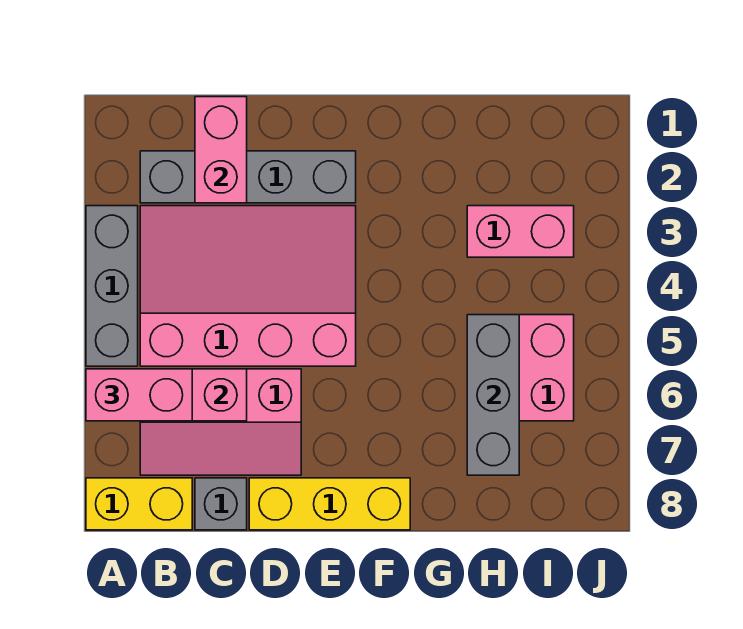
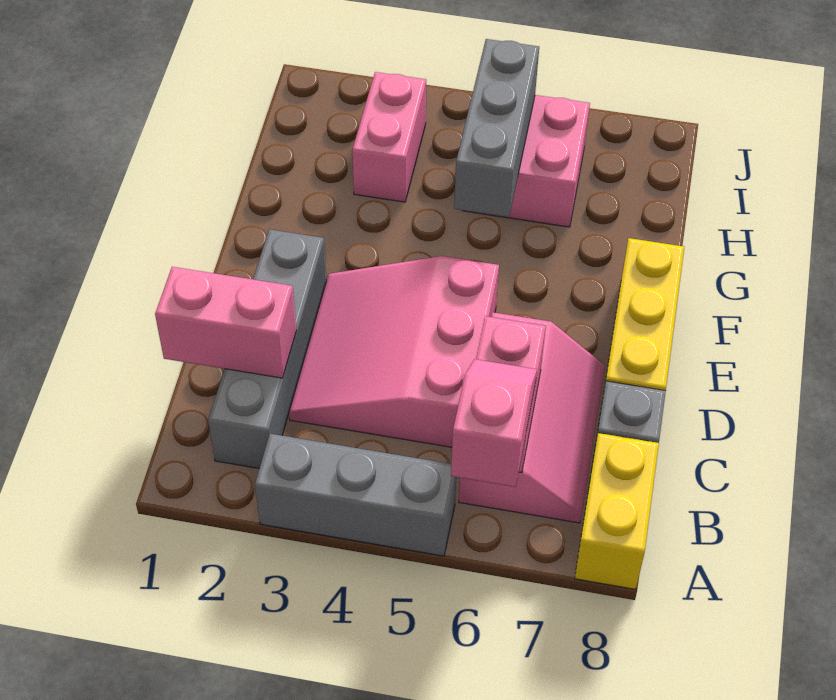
pink brick A6:B6 level 3 -> pink slope A6:B6 level 3 top A
pink slope B3:E5 level 1 top 5 -> pink slope C3:E5 level 1 top 5
grey brick H5:H7 level 2 -> grey brick G5:I5 level 2

